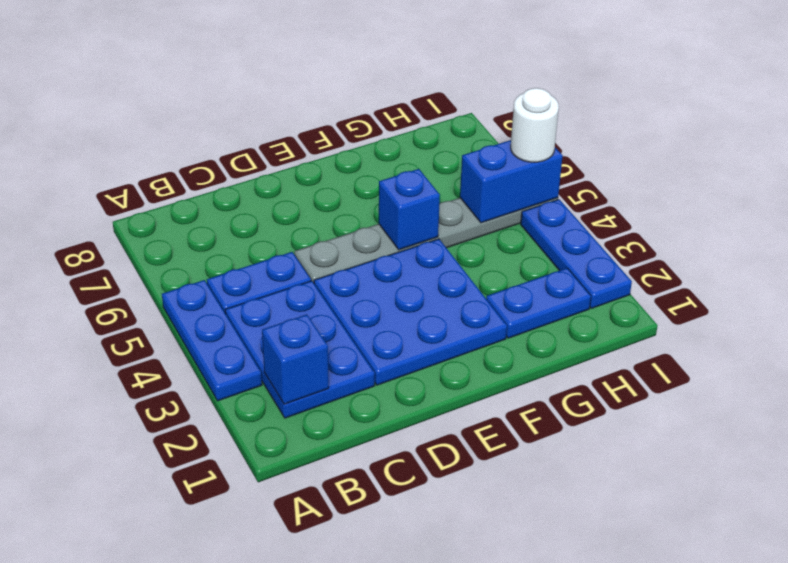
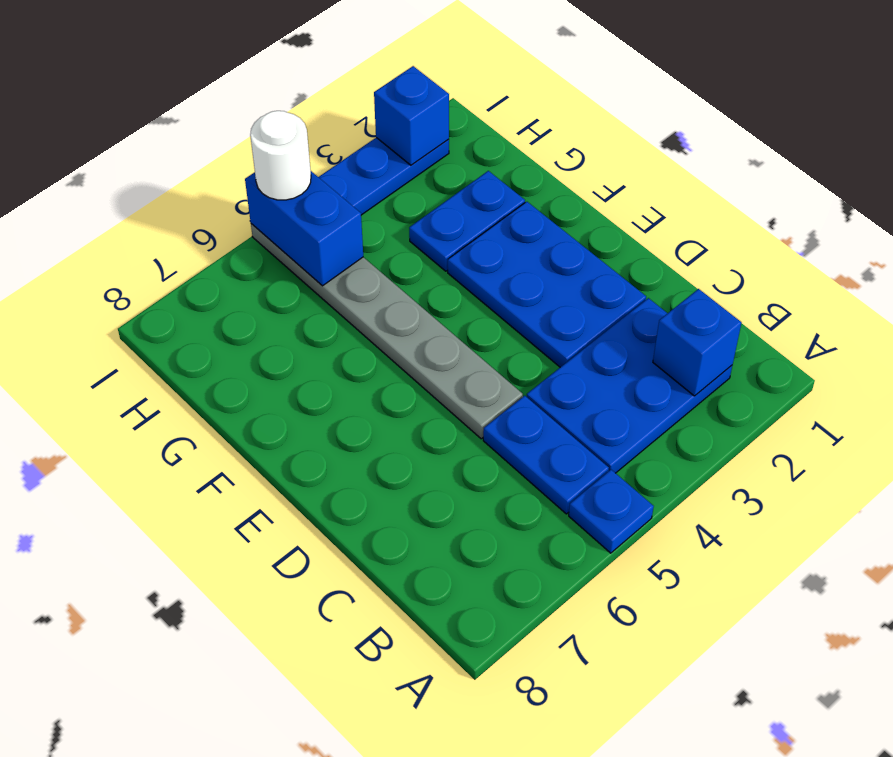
blue plate A3:A5 level 1 -> blue plate A5 level 1
blue plate D2:F4 level 1 -> blue plate D2:F3 level 1
blue brick F5 level 2 -> blue brick I2 level 2
blue plate G2:H2 level 1 -> blue plate G2:G3 level 1

